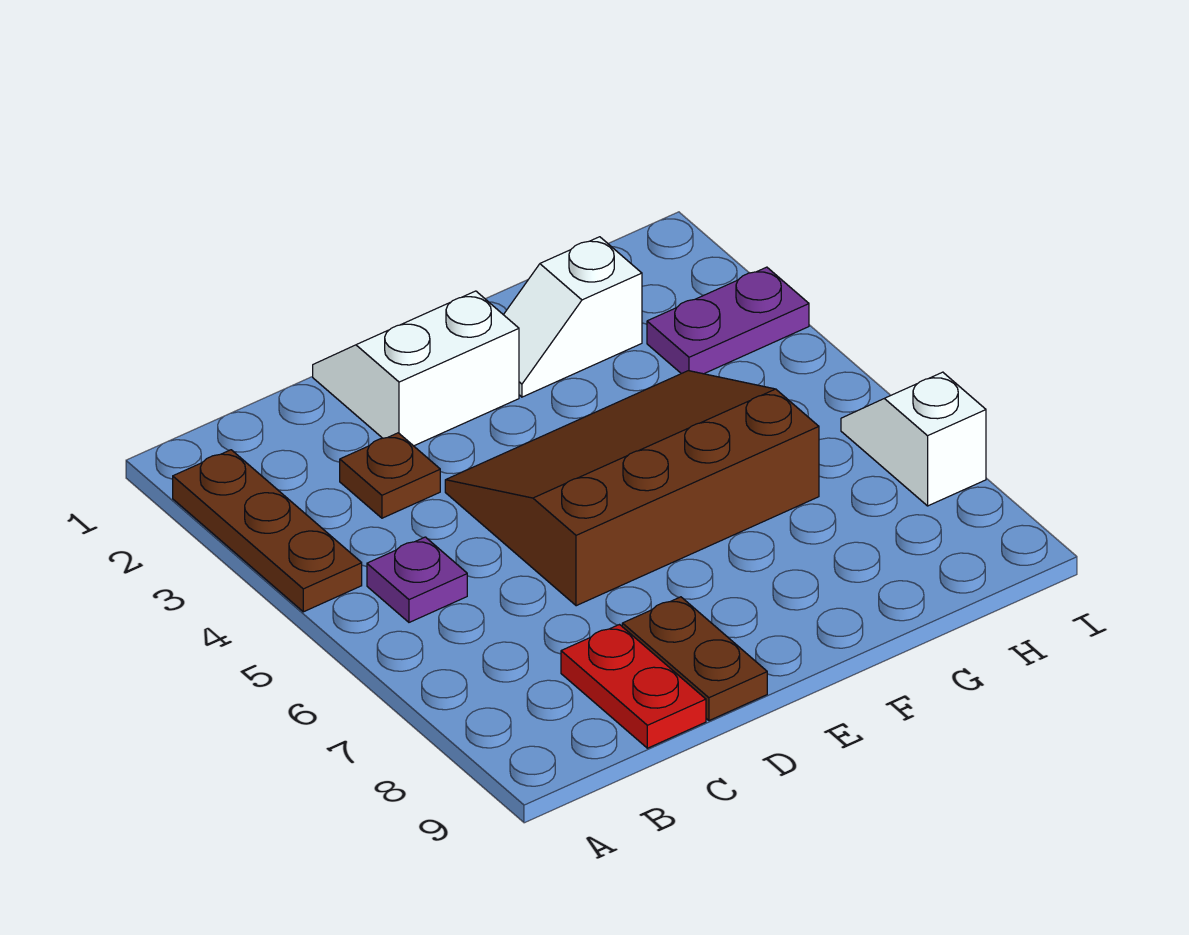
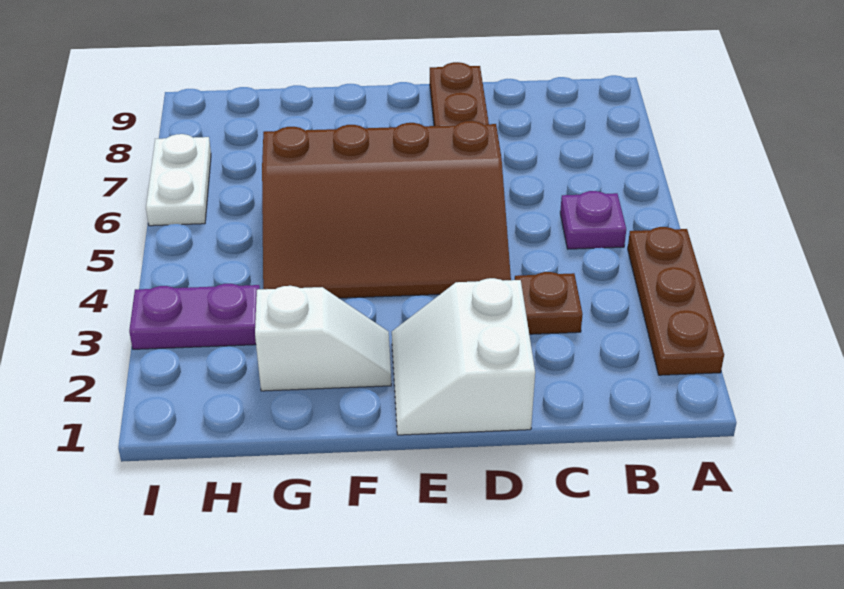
red plate C8:C9 level 1 -> none
white slope D1:E2 level 1 top 2 -> white slope D1:E2 level 1 top D
white slope I6:I7 level 1 top 7 -> white plate I6:I7 level 1

